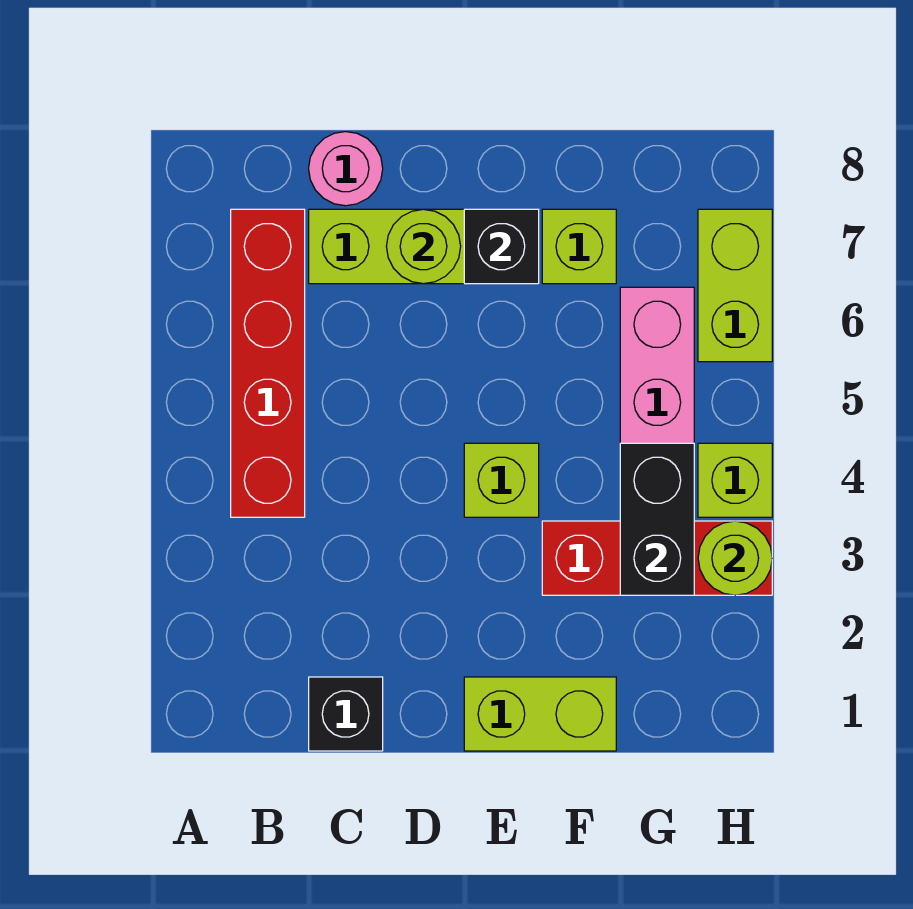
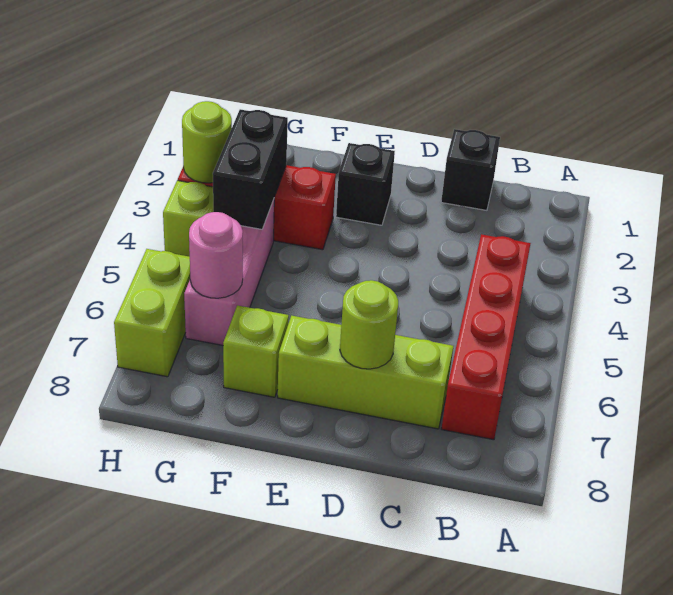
pink round brick C8 level 1 -> pink round brick G6 level 2
lime brick E1:F1 level 1 -> none
lime brick E4 level 1 -> none
black brick E7 level 2 -> black brick E2 level 1

